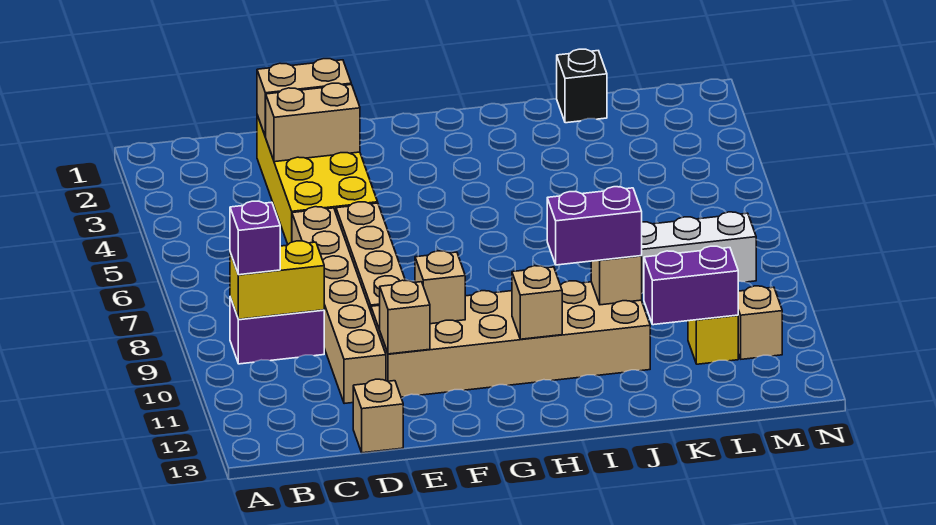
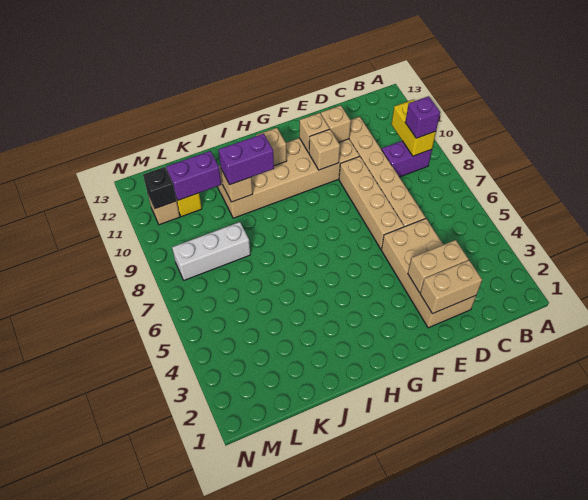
yellow brick B9:C9 level 2 -> yellow brick B9:B10 level 2
yellow brick D2:E5 level 1 -> tan brick D2:E5 level 1
tan brick D13 level 1 -> tan brick F11 level 2
black brick K1 level 1 -> black brick M11 level 2

